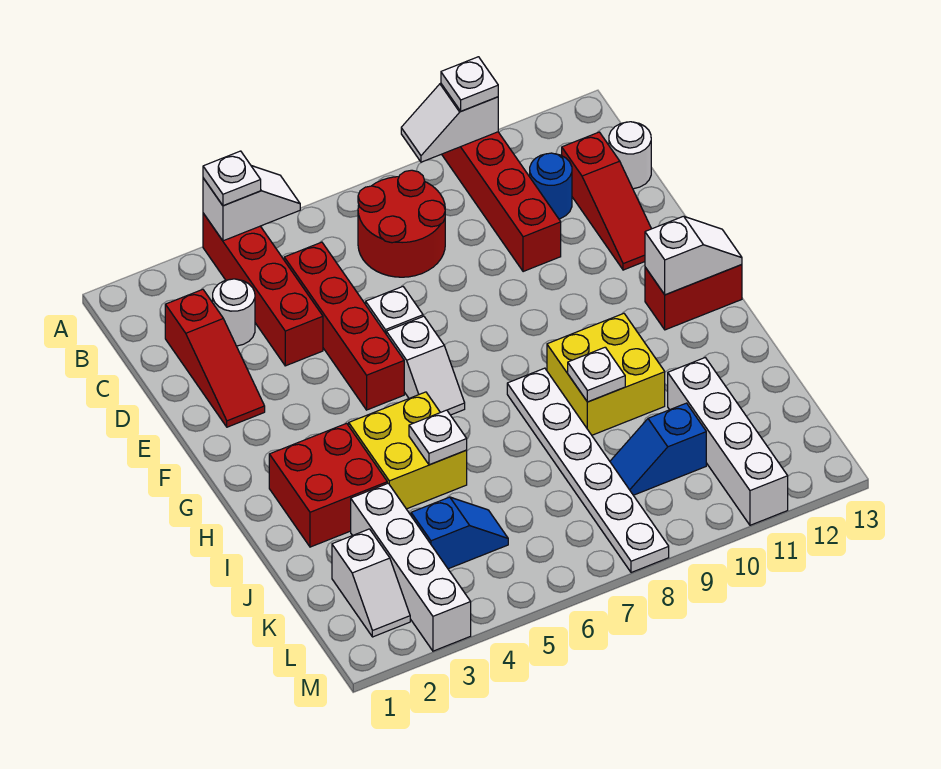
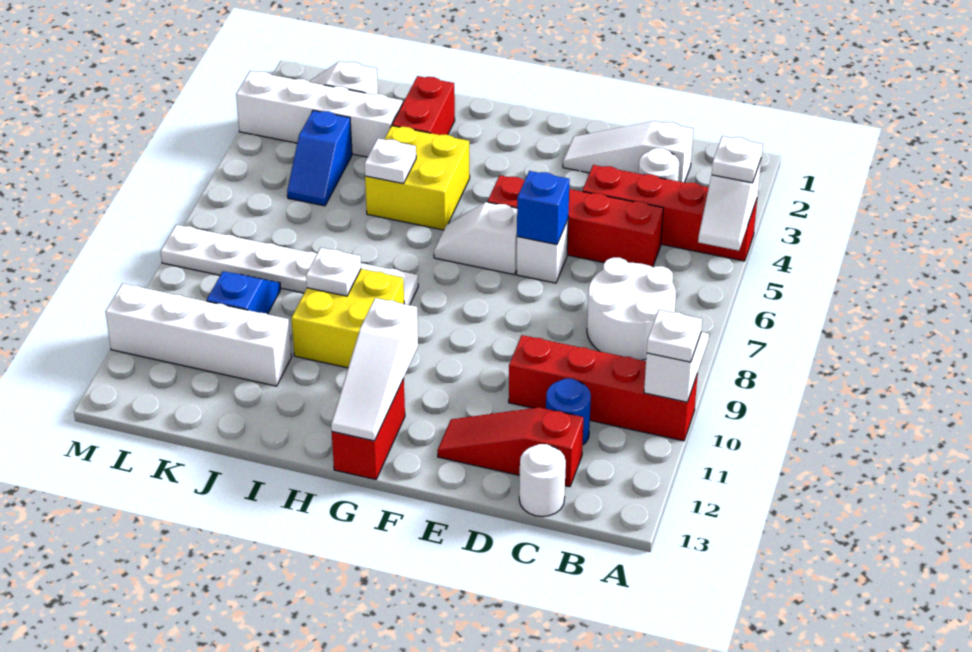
red round brick B7:C8 level 1 -> white round brick B7:C8 level 1
red slope C2:E2 level 1 top C -> white slope C2:E2 level 1 top C
none -> blue brick E6 level 2
white slope G12:G13 level 2 top 12 -> white slope G11:G13 level 2 top 11
red brick H2:I3 level 1 -> red brick I2:I3 level 1

